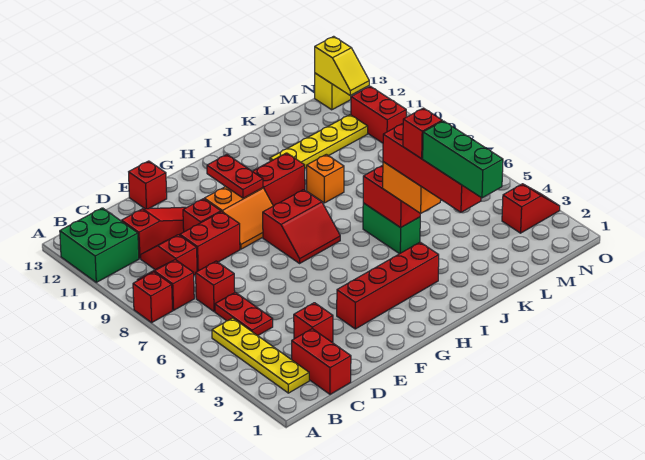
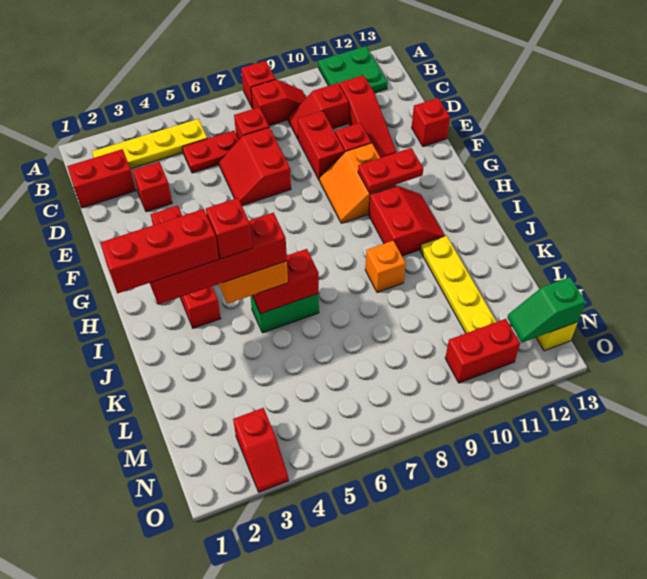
green brick A11:B12 level 1 -> green plate A11:B12 level 1
red slope C9:C10 level 1 top 9 -> red slope C9:C10 level 1 top 10
red slope G7:H8 level 1 top 8 -> red slope D6:E7 level 1 top 7
green brick J1:J3 level 5 -> red brick J1:J3 level 5
yellow slope N12:N13 level 2 top 13 -> green slope N12:N13 level 2 top 13

